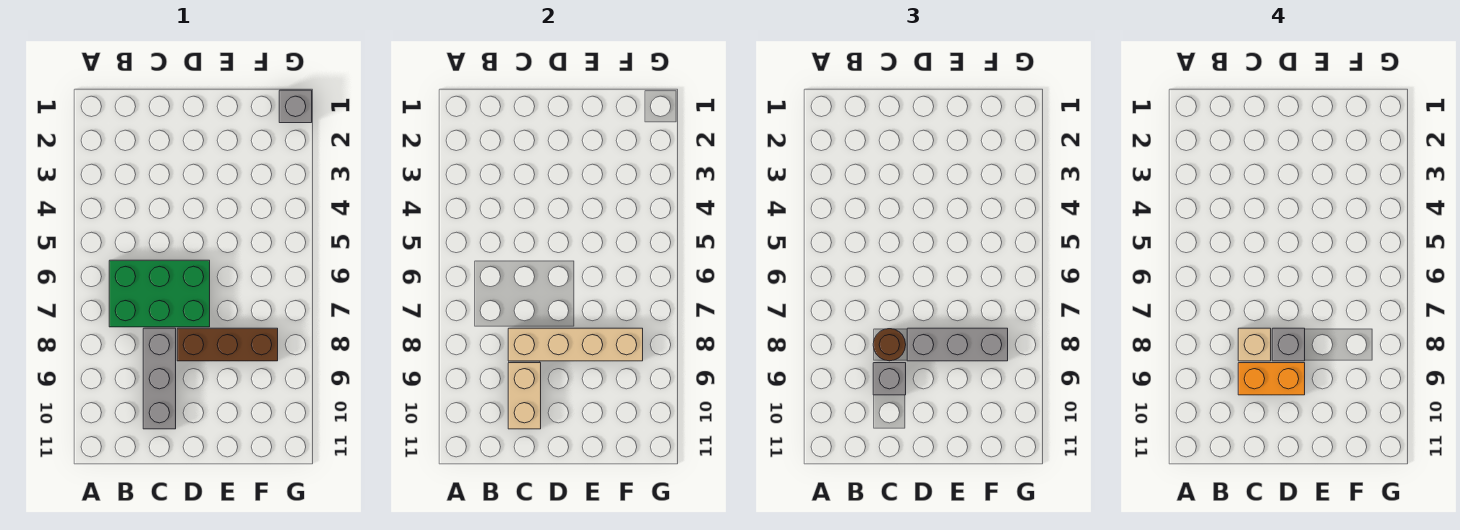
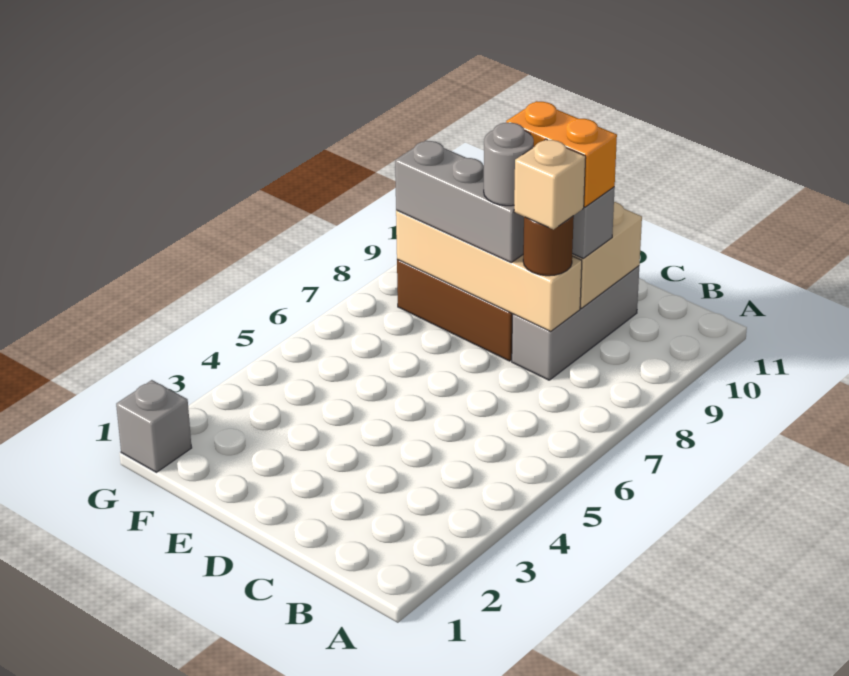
green brick B6:D7 level 1 -> none
grey brick D8 level 4 -> grey round brick D8 level 4

